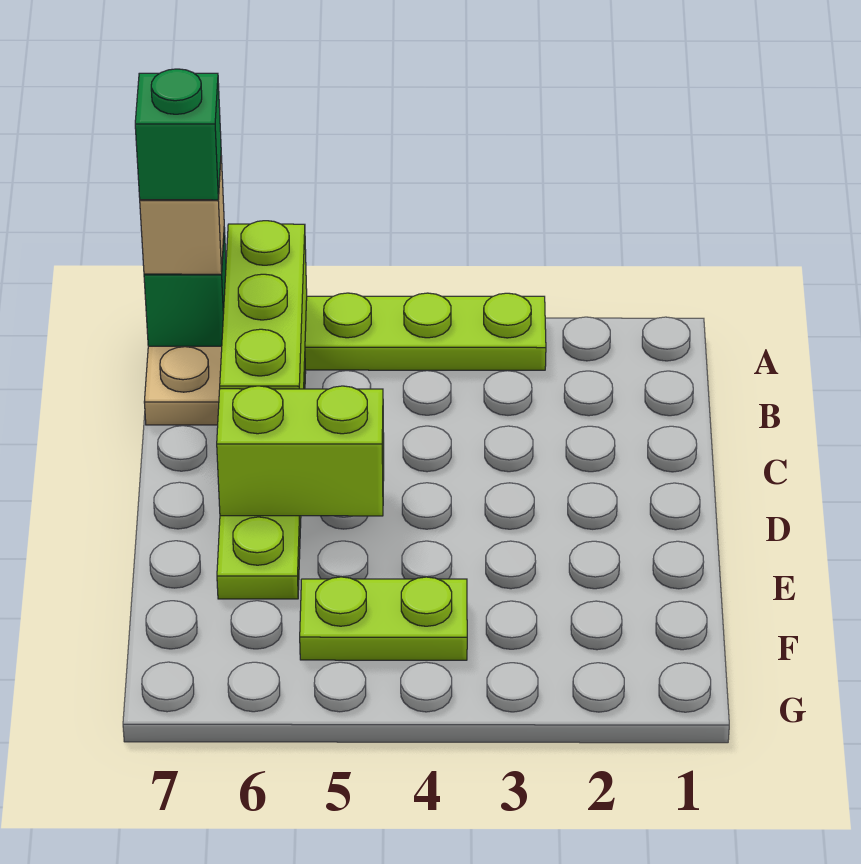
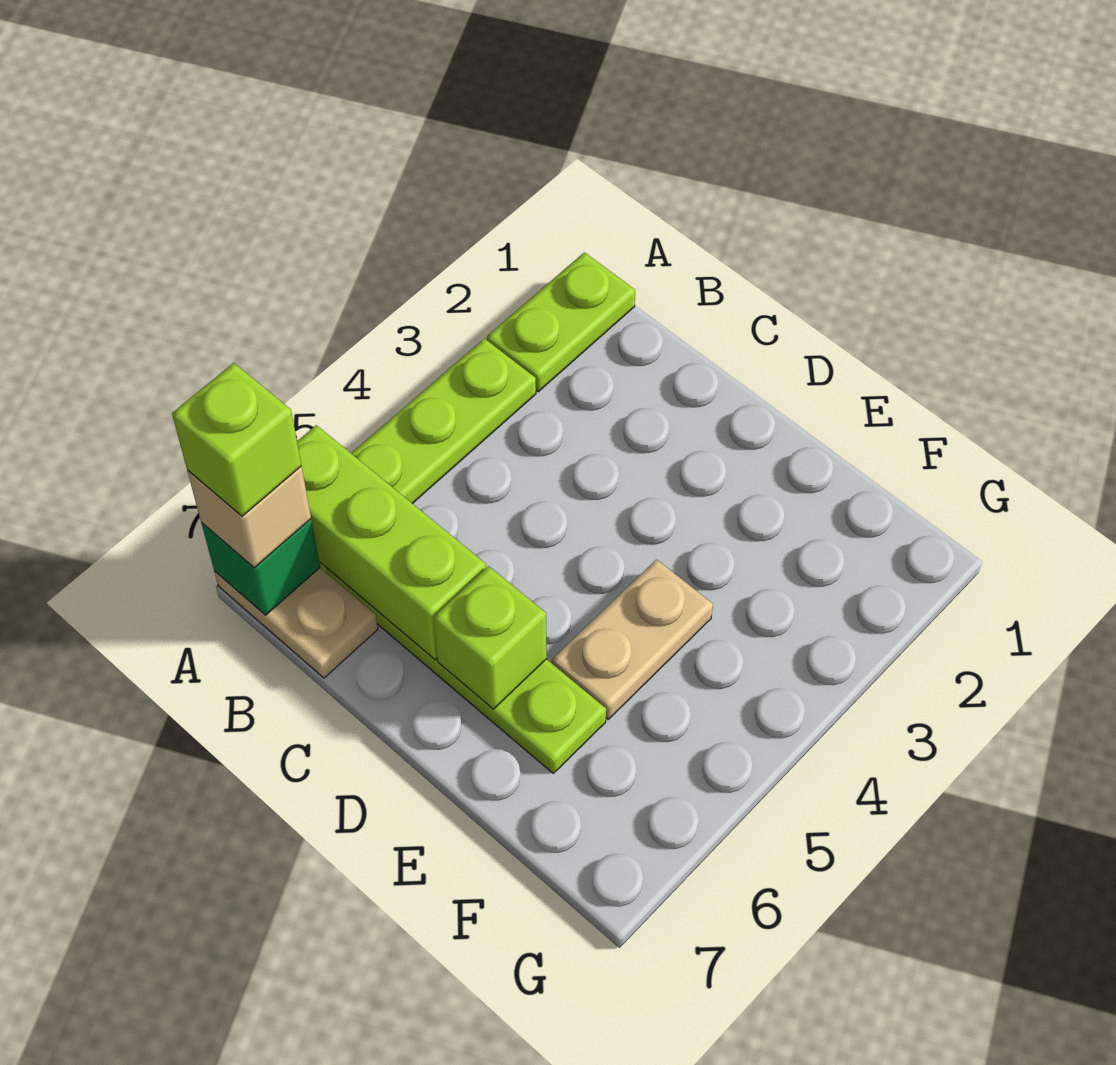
green brick A7 level 4 -> lime brick A7 level 4
lime brick D5:D6 level 2 -> lime brick D6 level 2
none -> tan plate E4:E5 level 1
lime plate F4:F5 level 1 -> lime plate A1:A2 level 1

